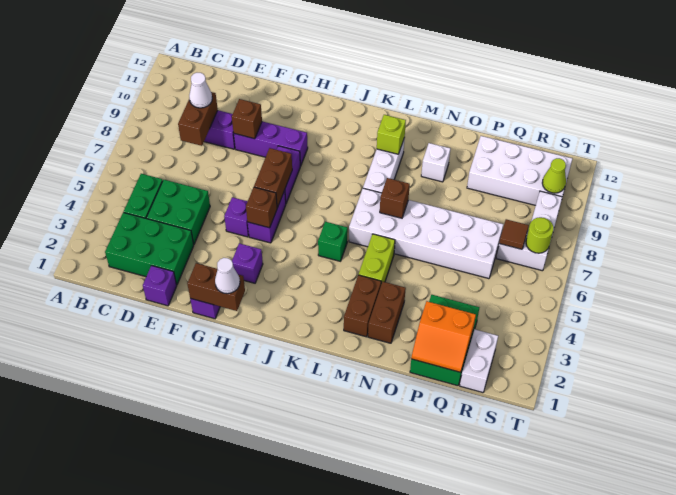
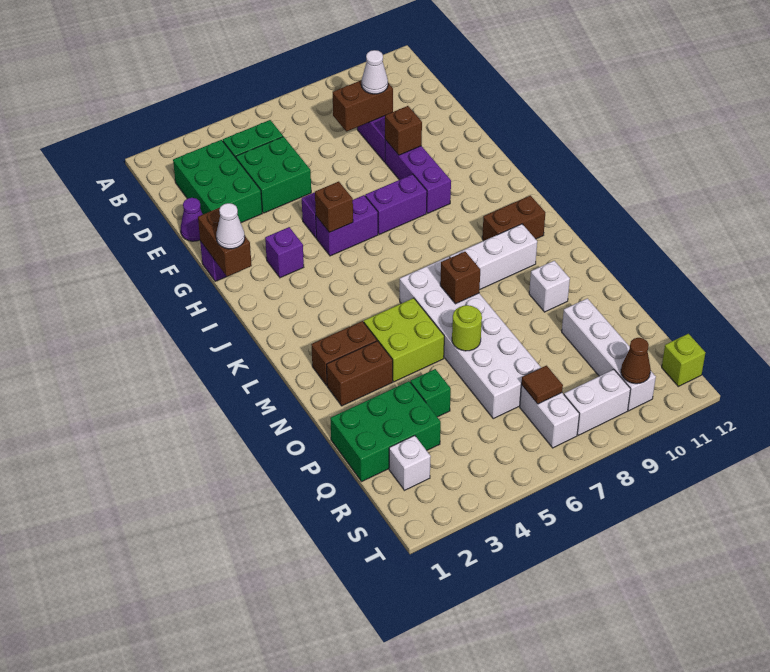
purple brick E1 level 1 -> purple cone E1 level 1
brown brick H6:H7 level 2 -> brown brick K10:K11 level 1
green brick K5 level 1 -> green brick P4 level 1
lime brick L10 level 2 -> lime brick S12 level 1
lime brick M4:M5 level 1 -> lime brick M4:N5 level 1
orange slope P1:Q2 level 2 top 2 -> none
white brick P10:S11 level 1 -> white brick P10:S10 level 1
white brick R1:R2 level 1 -> white brick R2 level 1
lime round brick S7 level 2 -> lime round brick O6 level 2
lime cone S10 level 2 -> brown cone S10 level 2

